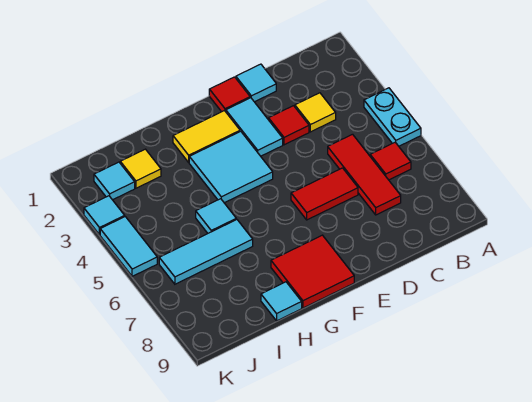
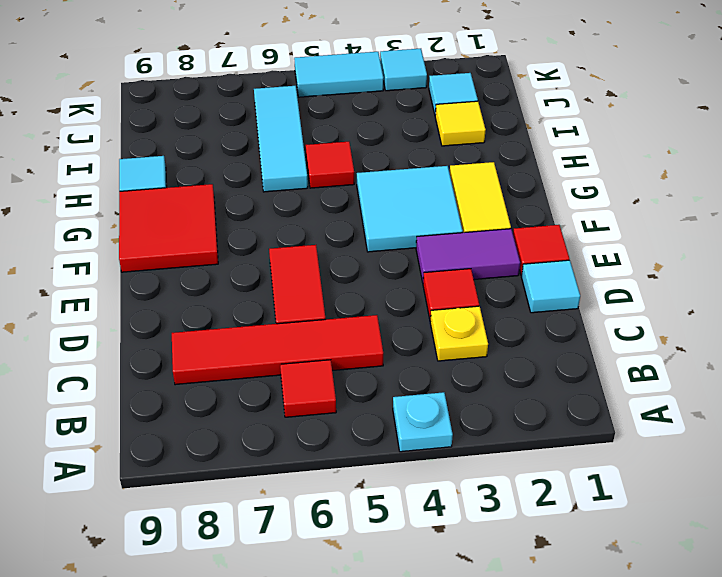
cyan plate A4:A5 level 1 -> cyan plate A4 level 1
yellow tile C3 level 1 -> yellow plate C3 level 1
red tile C5:C7 level 1 -> red tile C5:C8 level 1
cyan tile E2:E3 level 1 -> purple tile E2:E3 level 1
cyan tile H5 level 1 -> red tile H5 level 1

